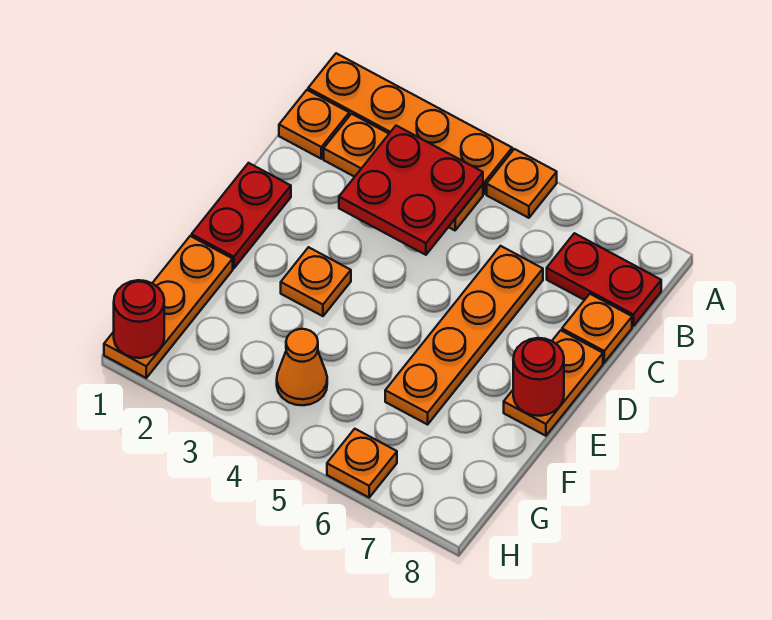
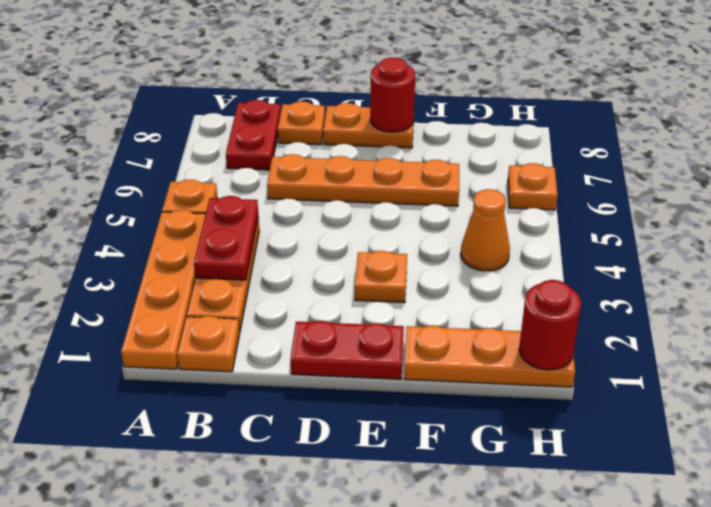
red plate B3:C4 level 2 -> red plate B3:B4 level 2

